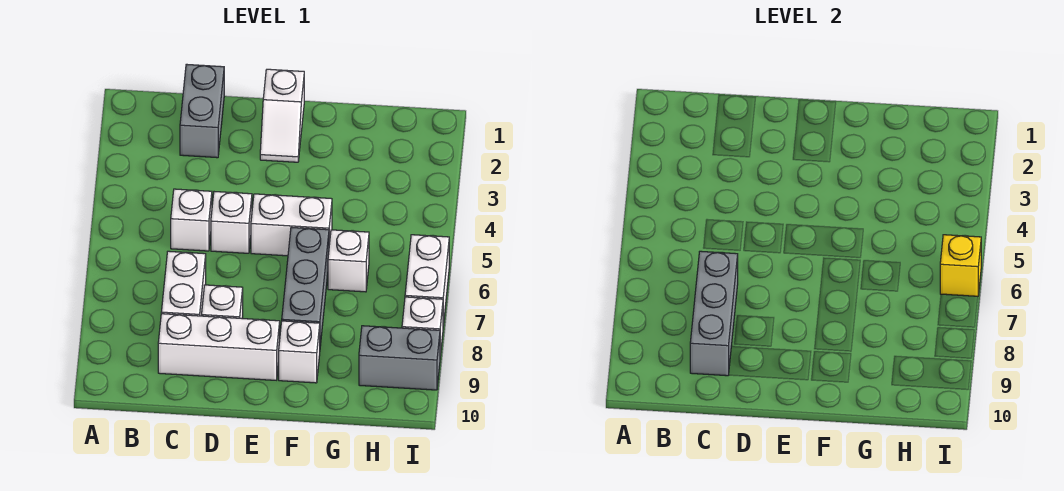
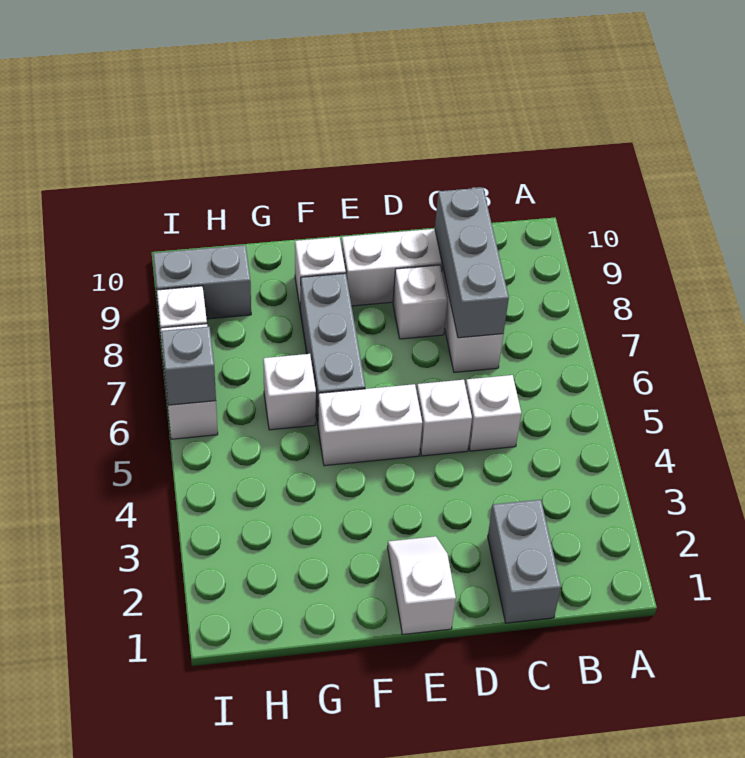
yellow brick I6 level 2 -> grey brick I6 level 2

